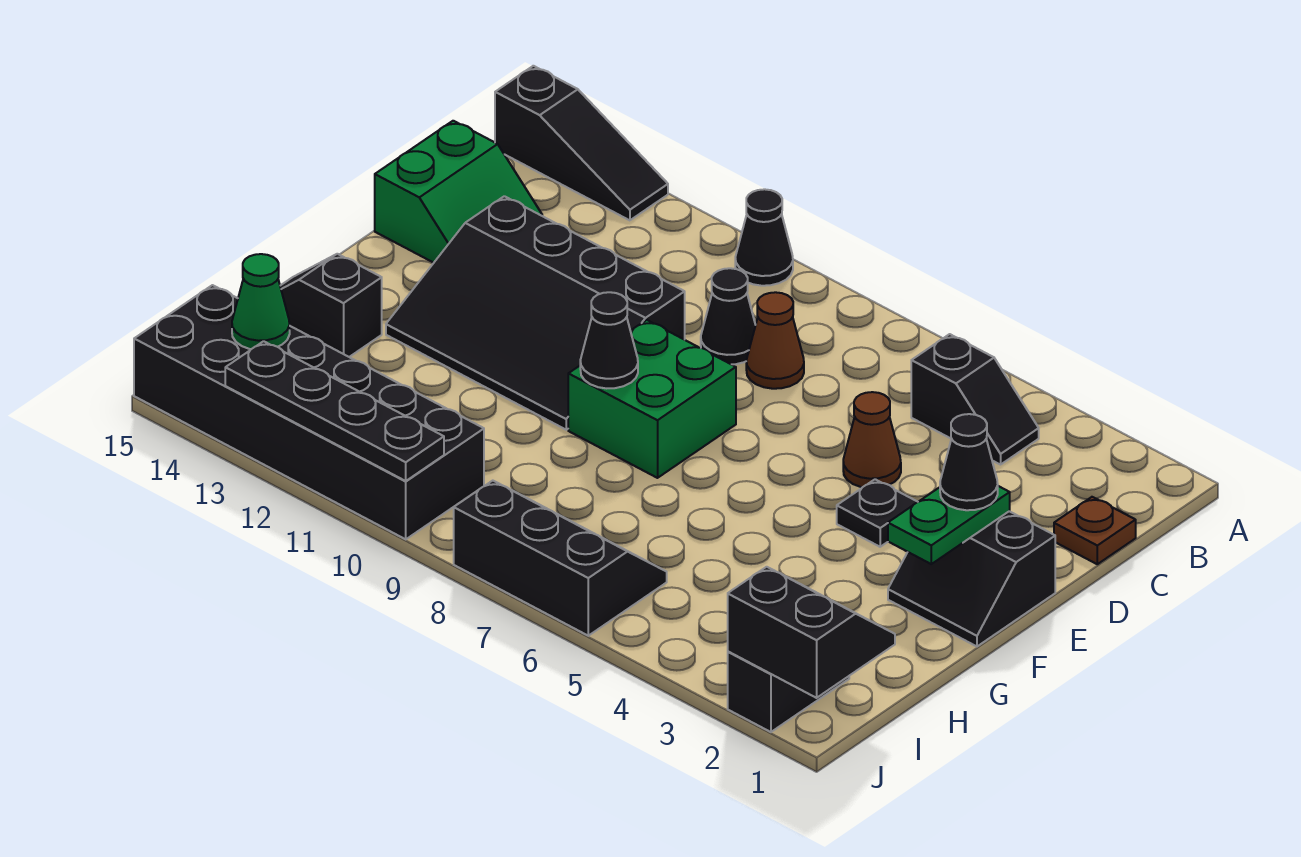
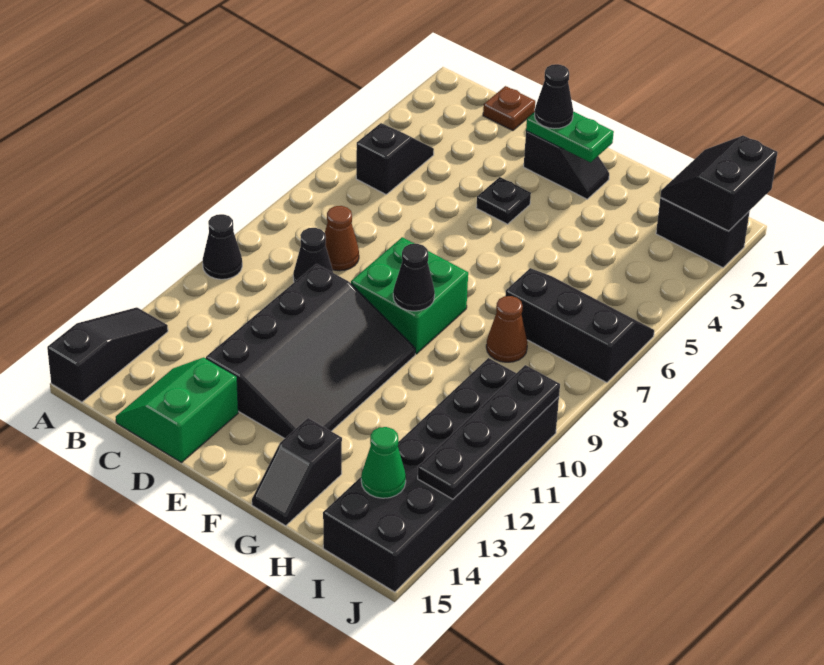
green slope C14:D15 level 1 top 15 -> green slope C14:D15 level 1 top D
brown cone D5 level 1 -> brown cone H8 level 1
black slope E1:F2 level 1 top E -> black slope E2:F2 level 1 top E
black slope I6:J8 level 1 top J -> black slope H6:J7 level 1 top 7

